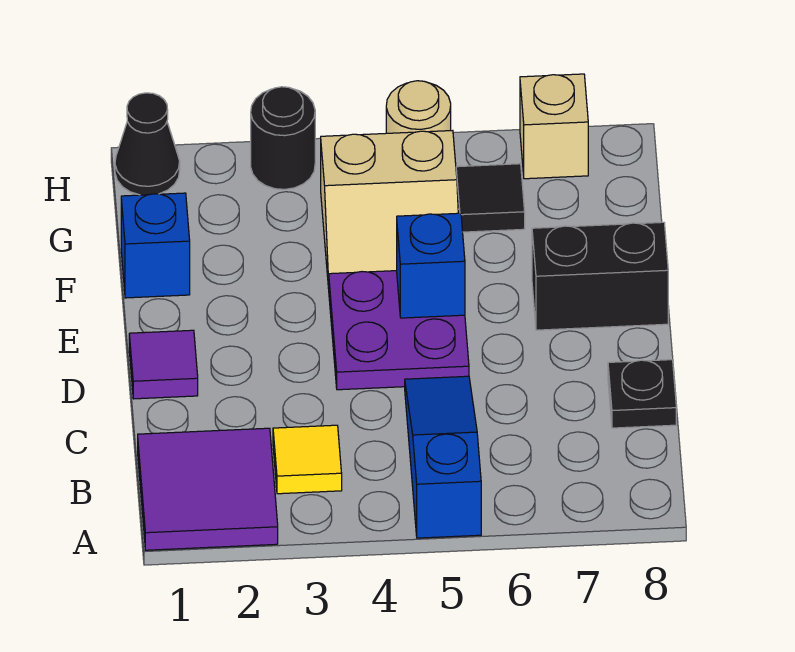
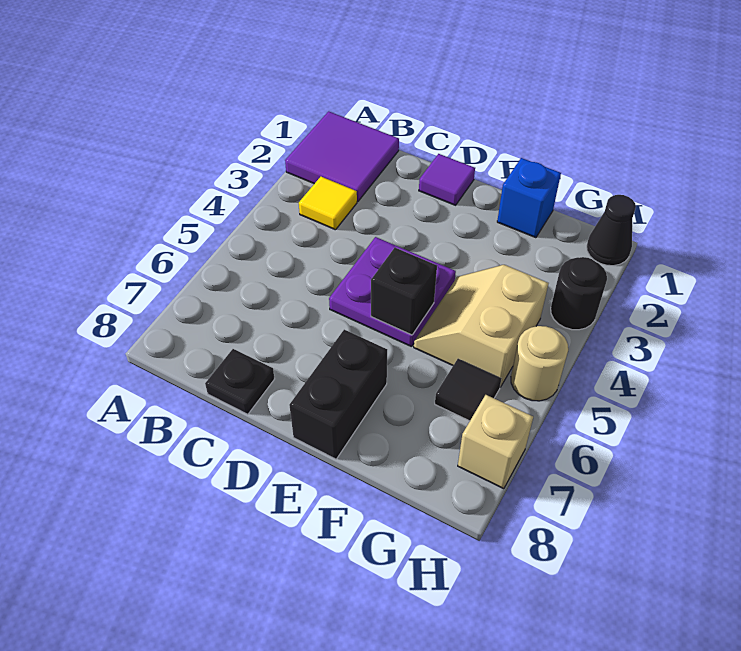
blue slope A5:C5 level 1 top A -> none
blue brick E5 level 2 -> black brick E5 level 2

